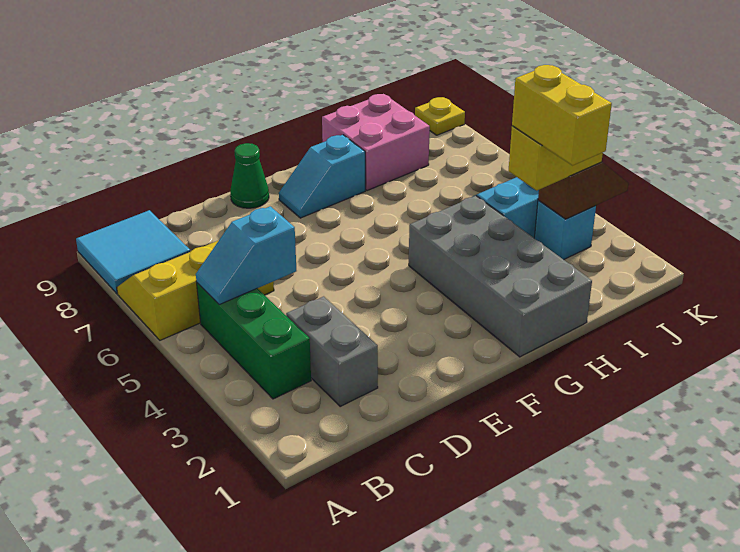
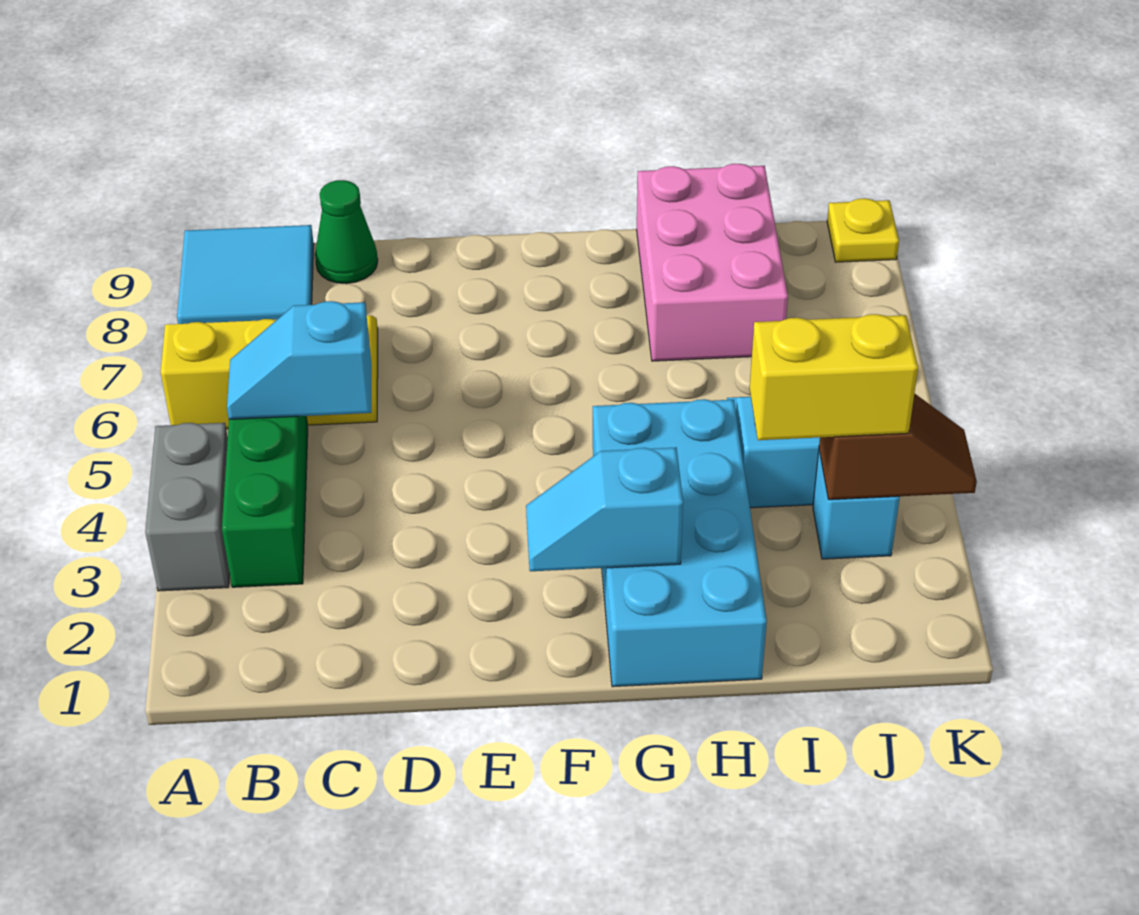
grey brick C2:C3 level 1 -> grey brick A3:A4 level 1
green cone E9 level 1 -> green cone C9 level 1
cyan slope F8:G8 level 1 top G -> cyan slope F2:G2 level 2 top G
grey brick G1:H4 level 1 -> cyan brick G1:H4 level 1
pink brick H8:I9 level 1 -> pink brick H7:I9 level 1
yellow brick I2:I3 level 4 -> none

